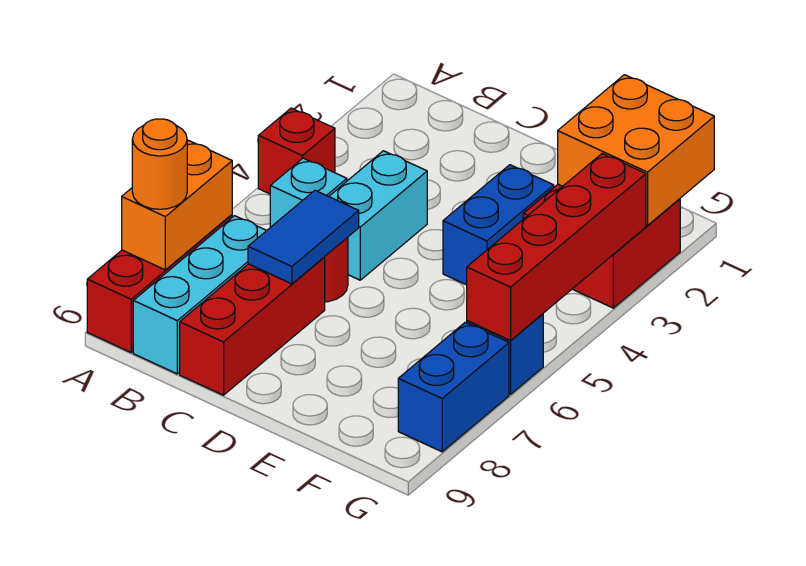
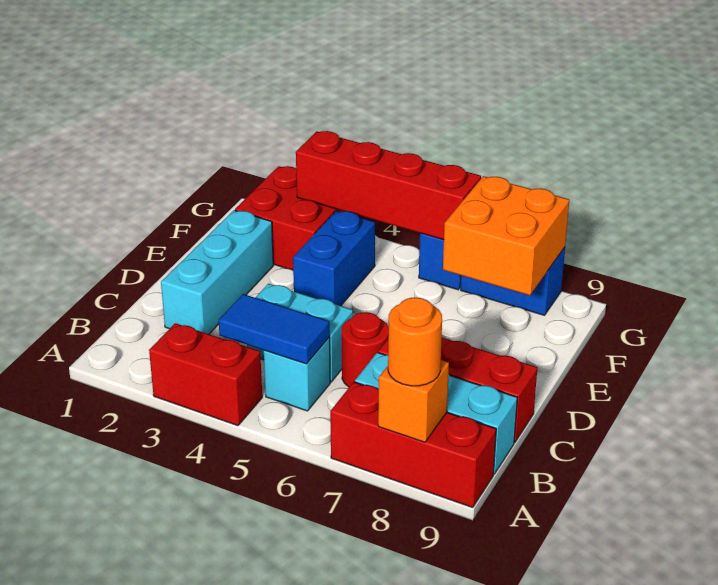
red brick A4 level 1 -> red brick A3:A4 level 1
orange brick A7:A8 level 2 -> orange brick A8 level 2
none -> cyan brick C2:E2 level 1
blue tile C6:C7 level 2 -> blue tile B4:B5 level 2
blue brick E3:E4 level 1 -> blue brick E4:F4 level 1
orange brick F1:G2 level 2 -> orange brick F7:G8 level 2

